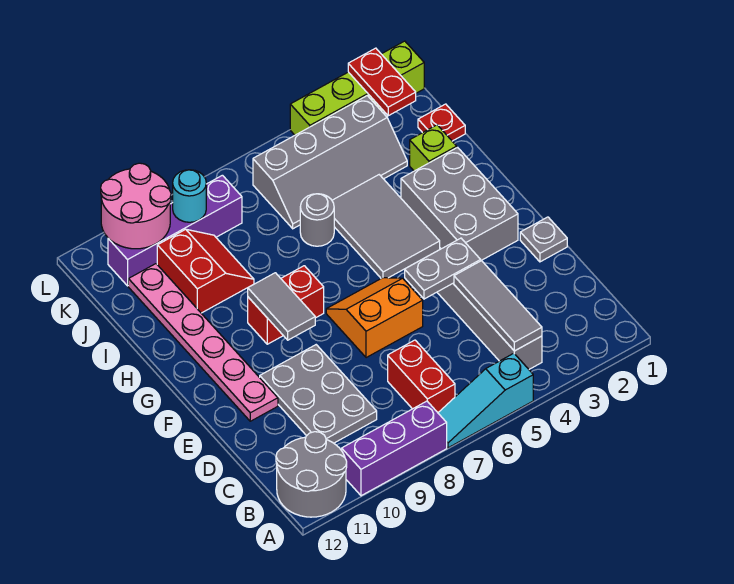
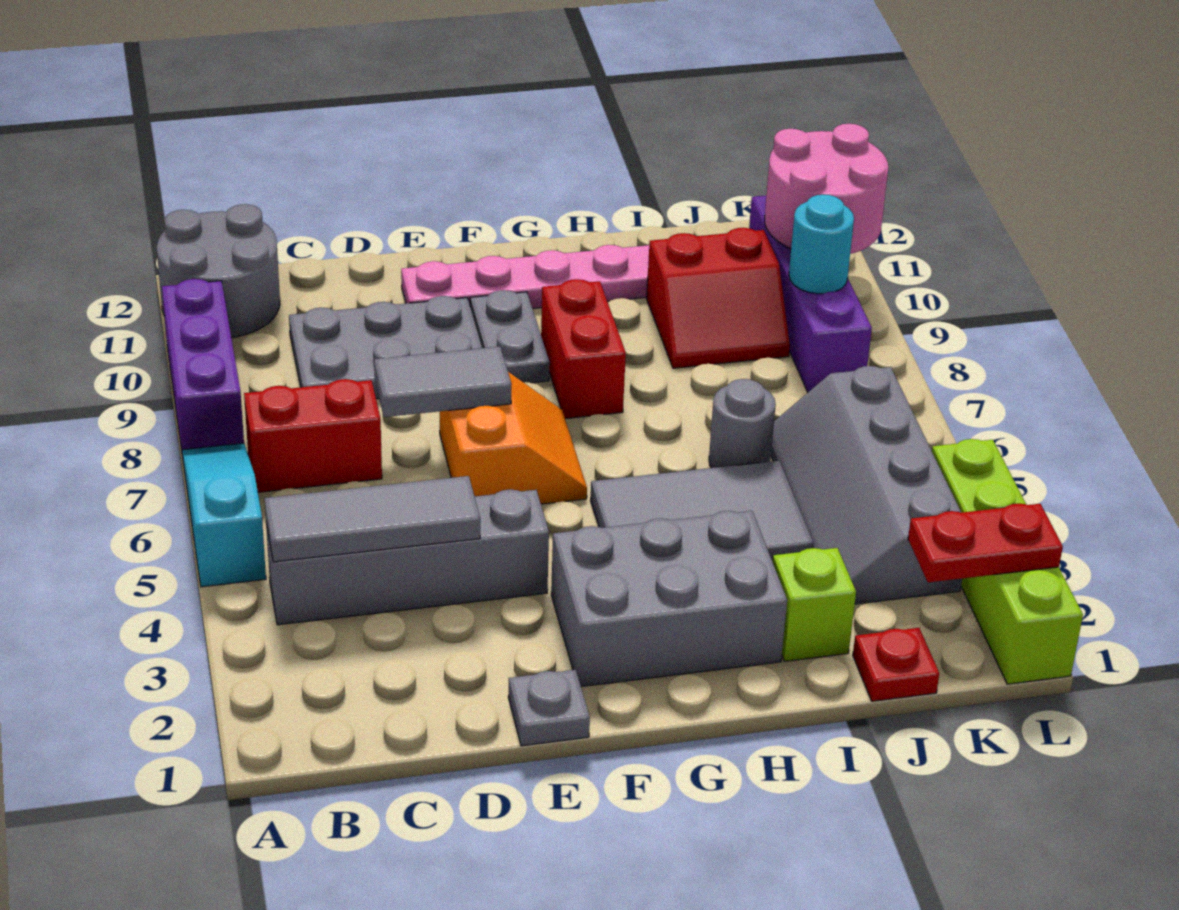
grey plate E4:E5 level 2 -> grey plate F9:F10 level 1
grey tile F9:G9 level 2 -> grey tile D7:E7 level 2

